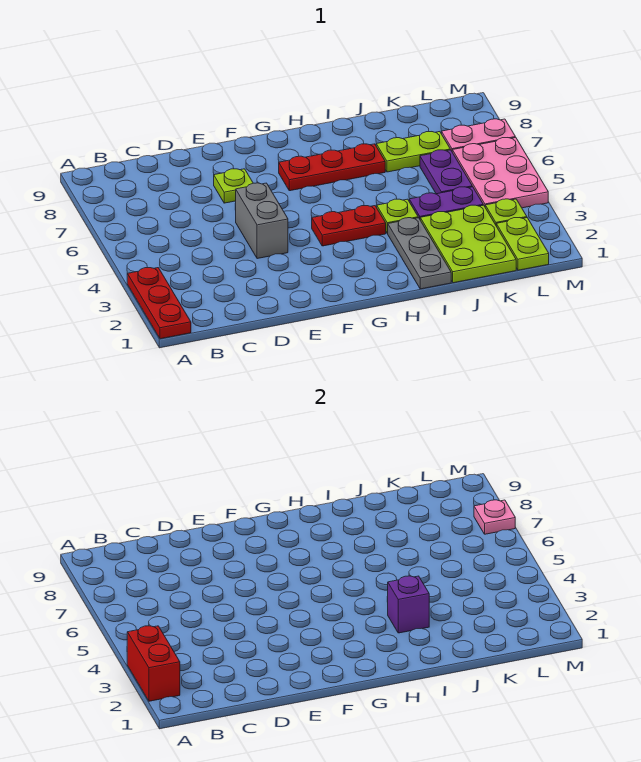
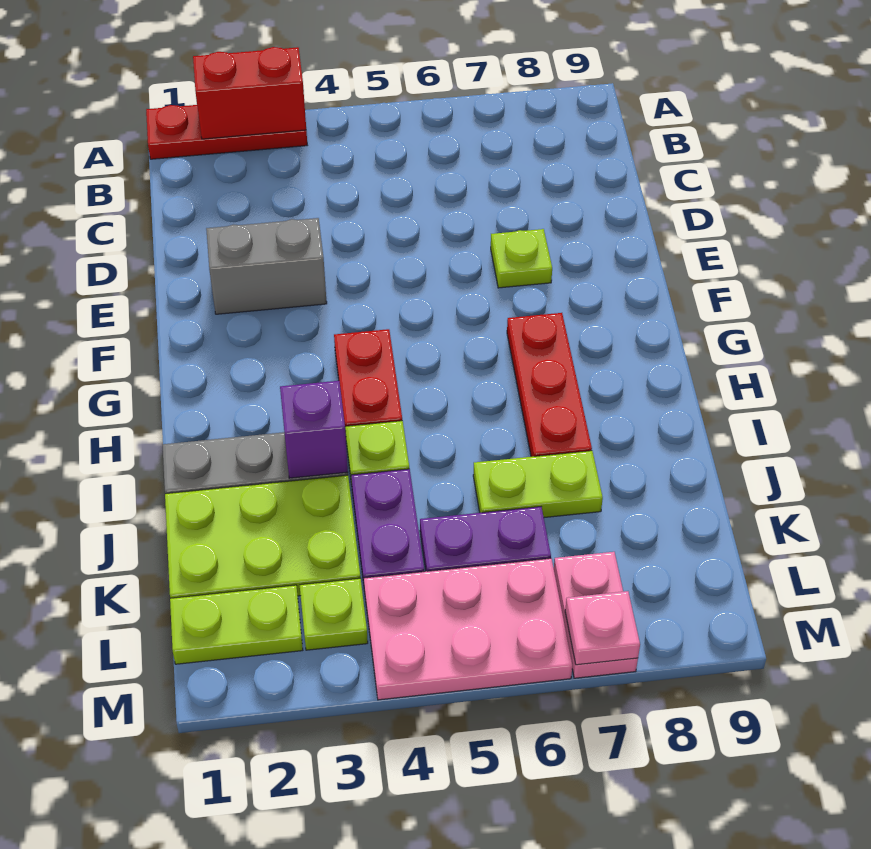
grey brick E4:E5 level 1 -> grey brick E2:E3 level 1
lime plate J7:K7 level 1 -> lime plate J6:J7 level 1

